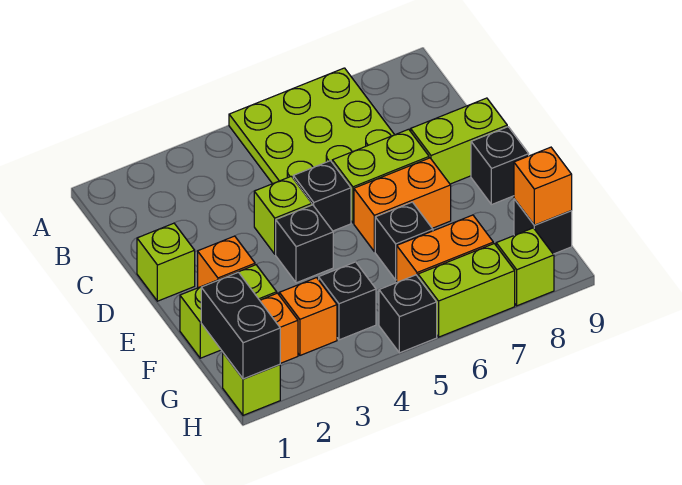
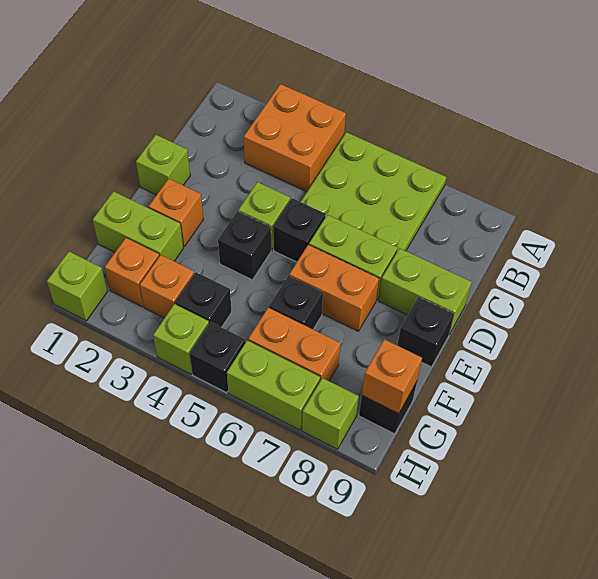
none -> orange brick A3:B4 level 1
black brick G1:H1 level 2 -> none
none -> lime brick H4 level 1

